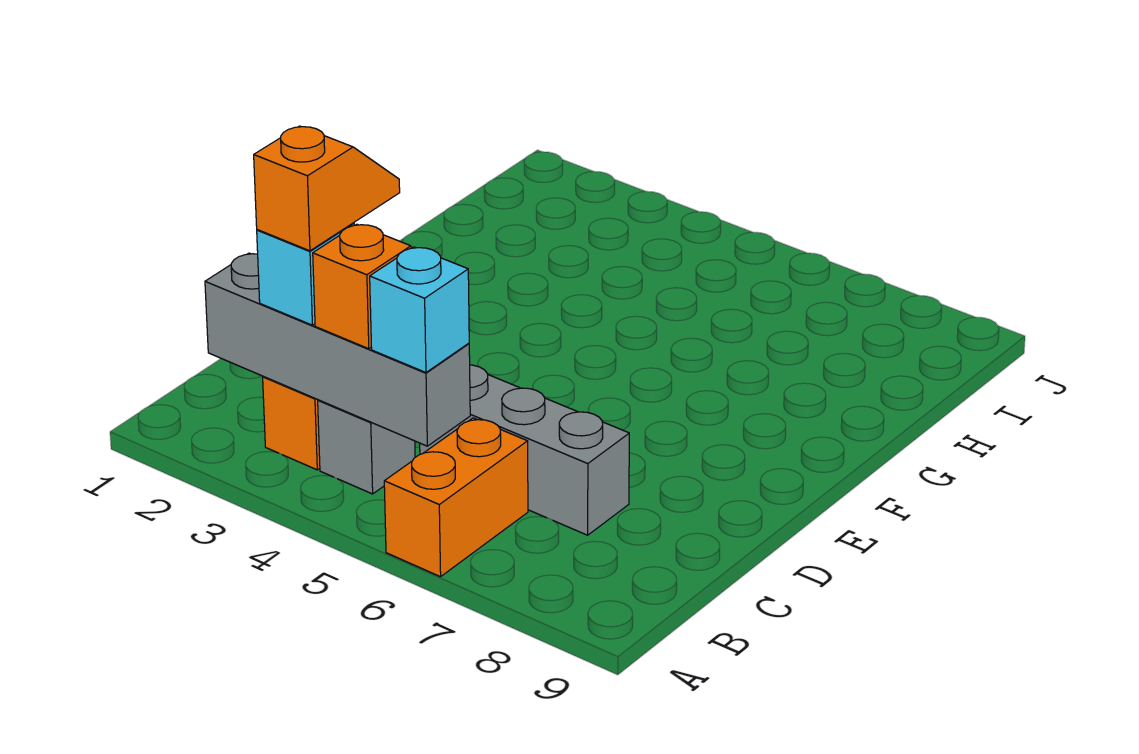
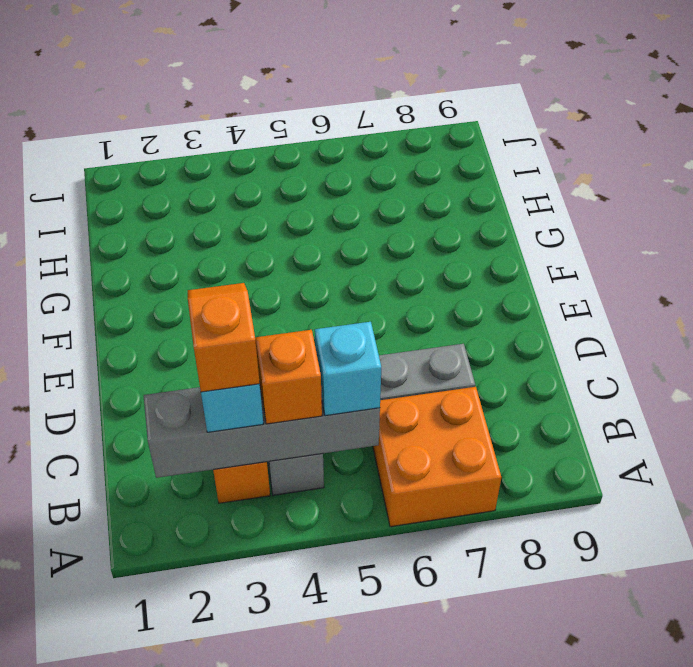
orange brick A6:B6 level 1 -> orange brick A6:B7 level 1

